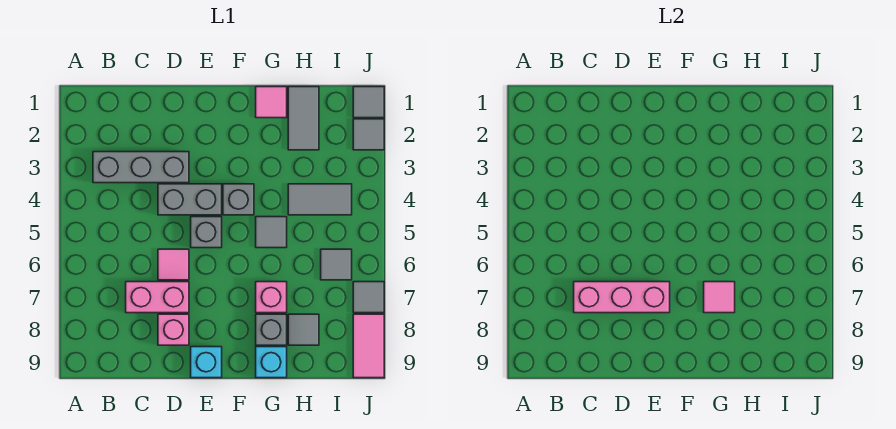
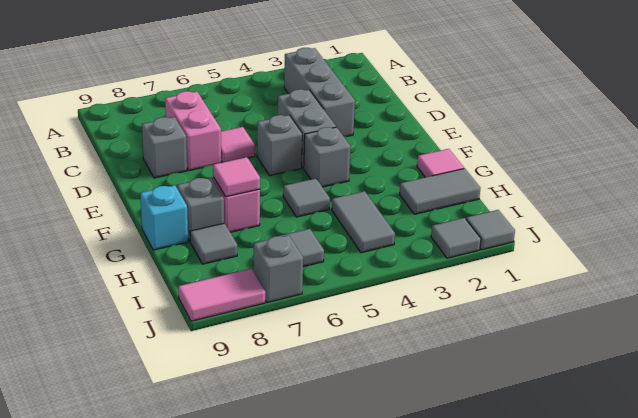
pink brick C7:E7 level 2 -> none
pink brick D8 level 1 -> grey brick D8 level 1
cyan brick E9 level 1 -> none
grey tile J7 level 1 -> grey brick J7 level 1

